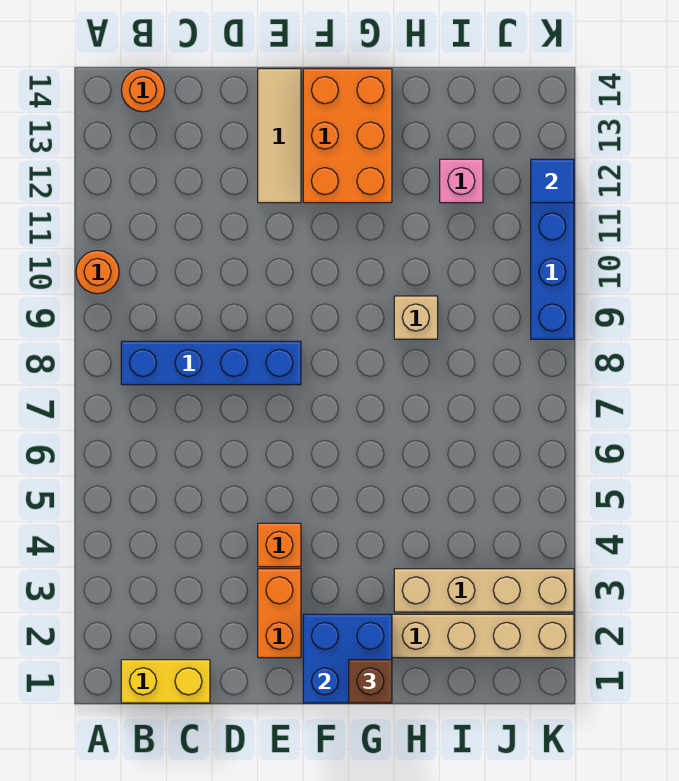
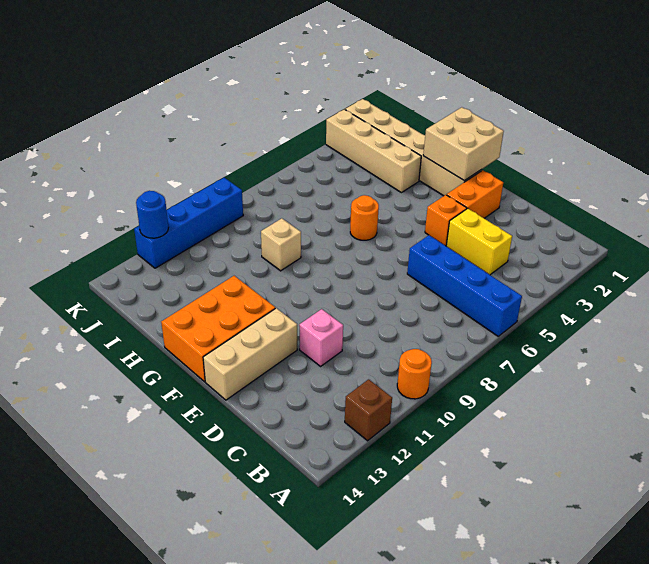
yellow brick B1:C1 level 1 -> yellow brick C4:D4 level 1
blue brick B8:E8 level 1 -> blue brick A6:D6 level 1
orange round brick B14 level 1 -> orange round brick G6 level 1
tan tile E12:E14 level 1 -> tan brick E12:E14 level 1
blue brick F1:G2 level 2 -> tan brick F1:G2 level 2
brown brick G1 level 3 -> brown brick A12 level 1
pink brick I12 level 1 -> pink brick D11 level 1
blue tile K12 level 2 -> blue round brick K12 level 2

